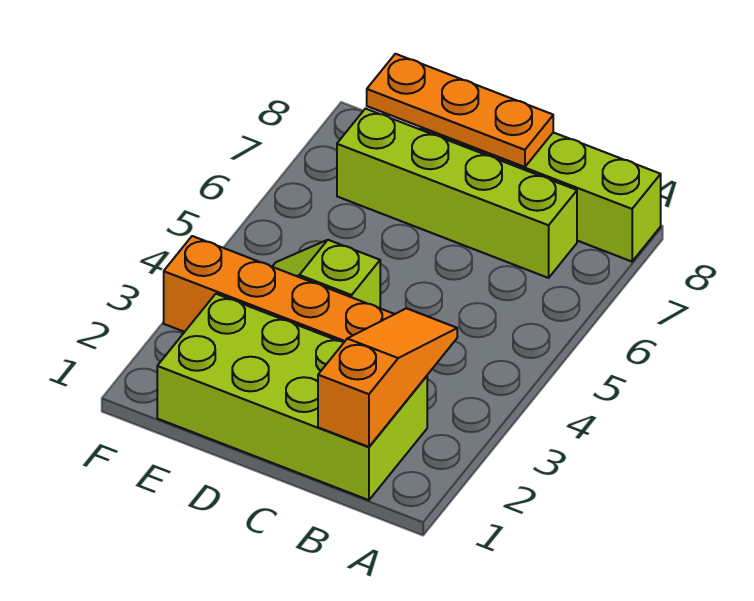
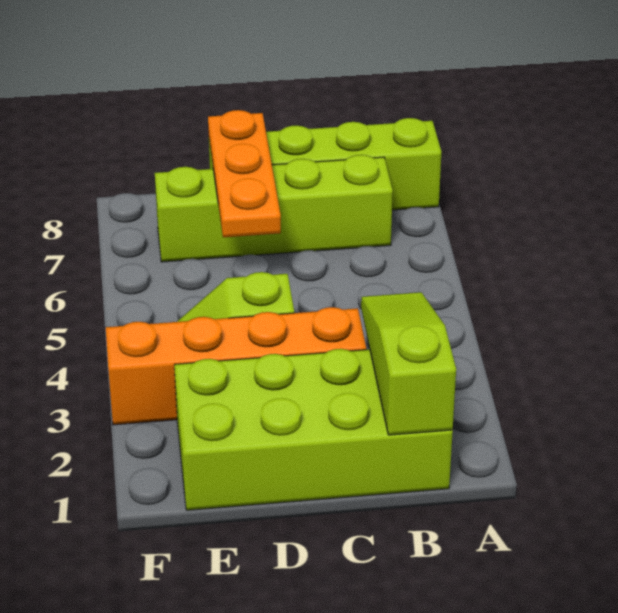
orange slope B1:B3 level 2 top 1 -> lime slope B1:B3 level 2 top 1
orange plate C8:E8 level 2 -> orange plate D6:D8 level 2

